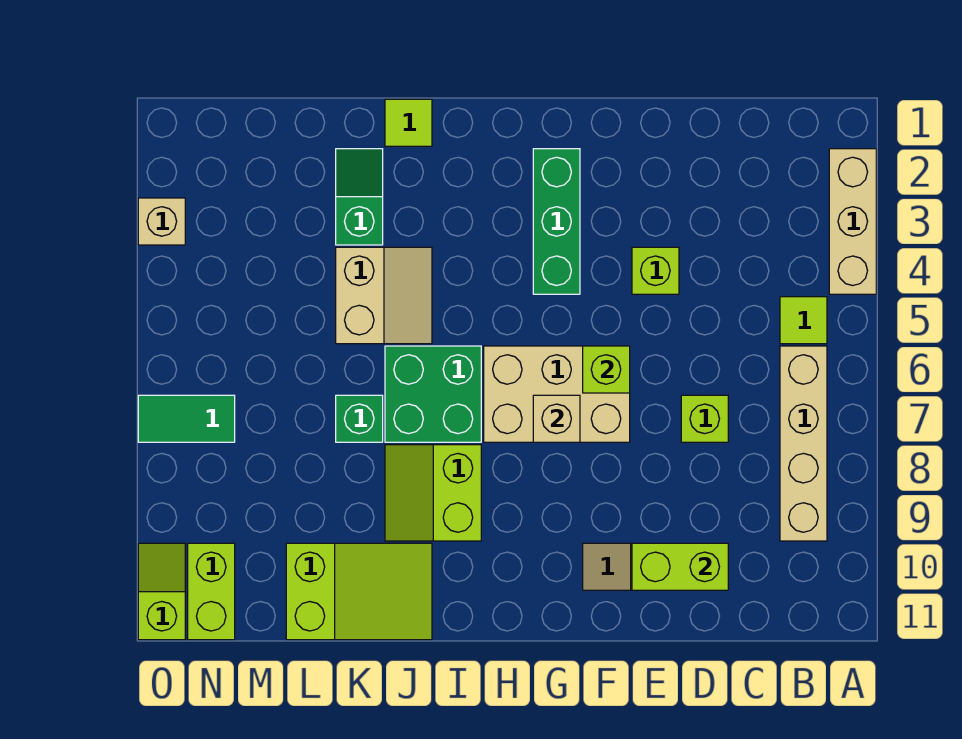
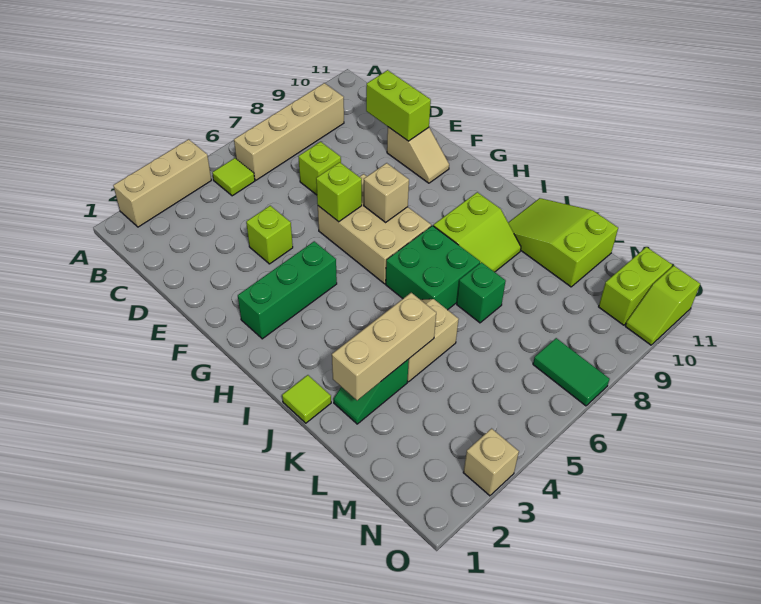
none -> tan brick K2:K4 level 2

